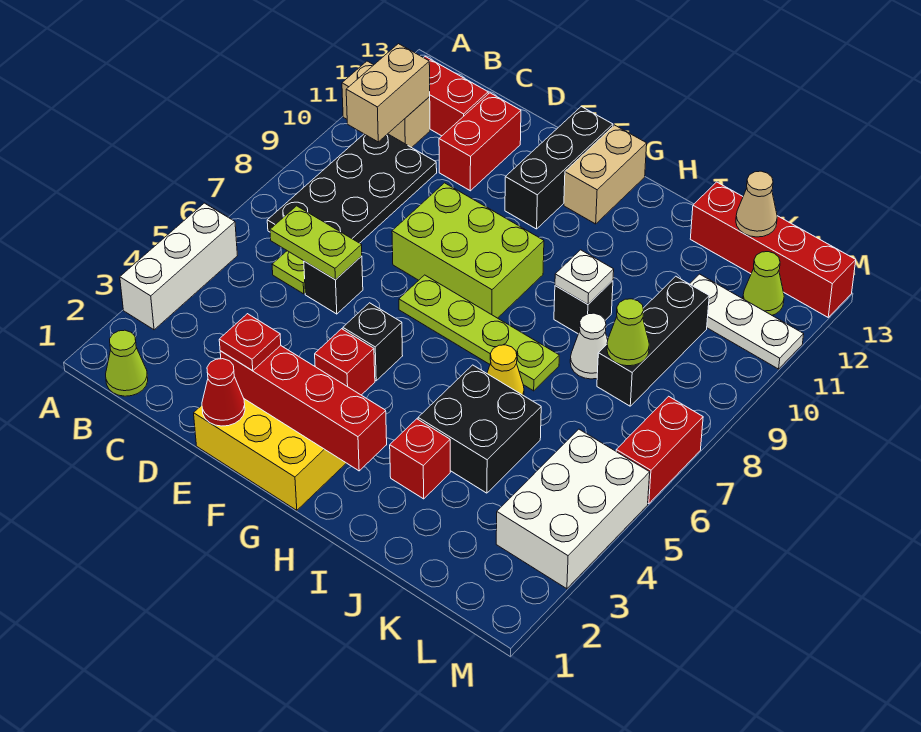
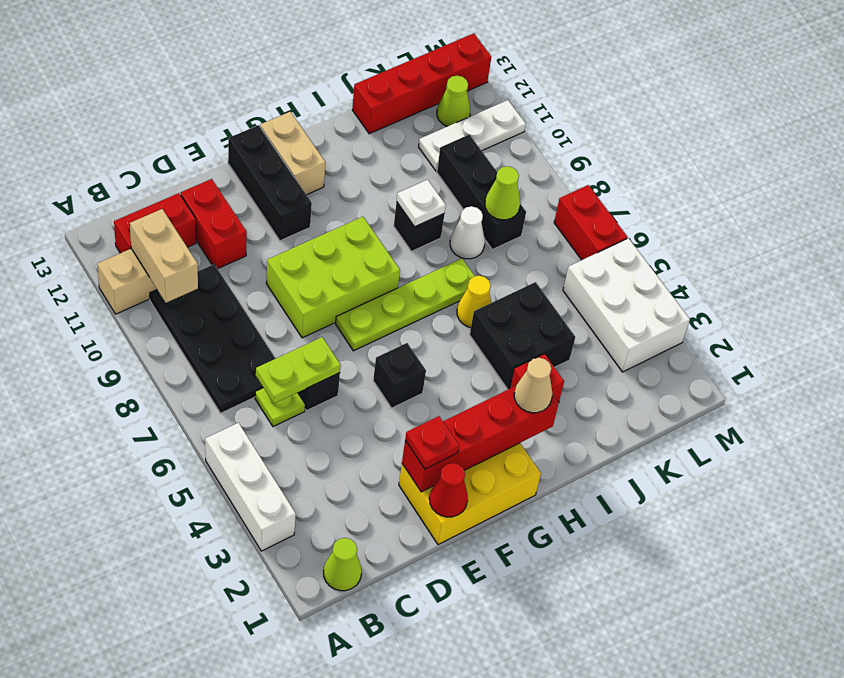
red brick F4 level 1 -> none
tan cone K13 level 2 -> tan cone H2 level 3

